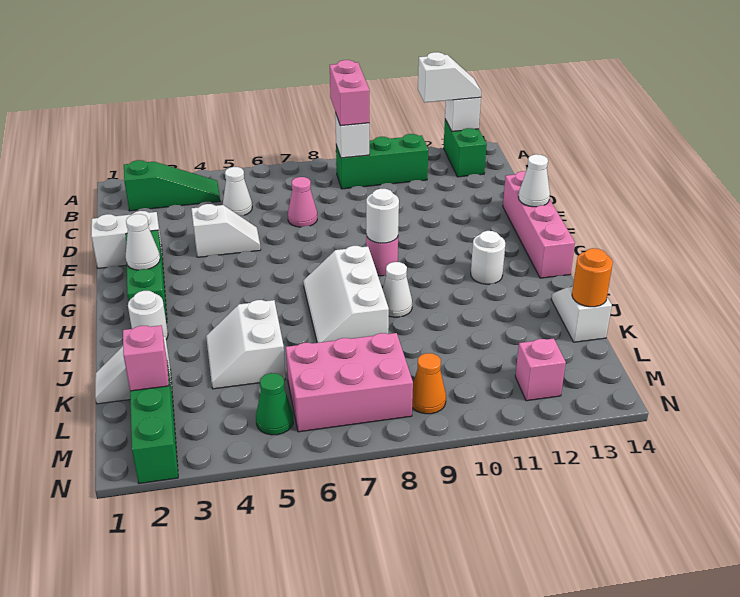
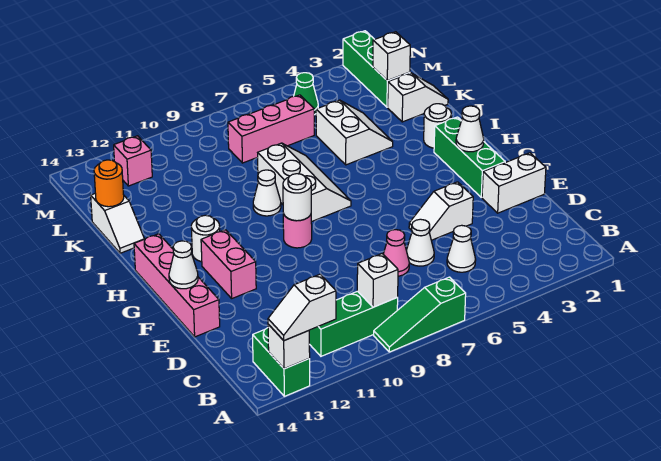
pink brick A9:B9 level 3 -> pink brick F12:G12 level 1
green slope B2:B4 level 1 top 2 -> green slope A7:A9 level 1 top 7
none -> white cone D6 level 1
pink brick L2 level 2 -> white brick L2 level 2
pink brick L6:M8 level 1 -> pink brick L6:L8 level 1
orange cone M9 level 1 -> none

